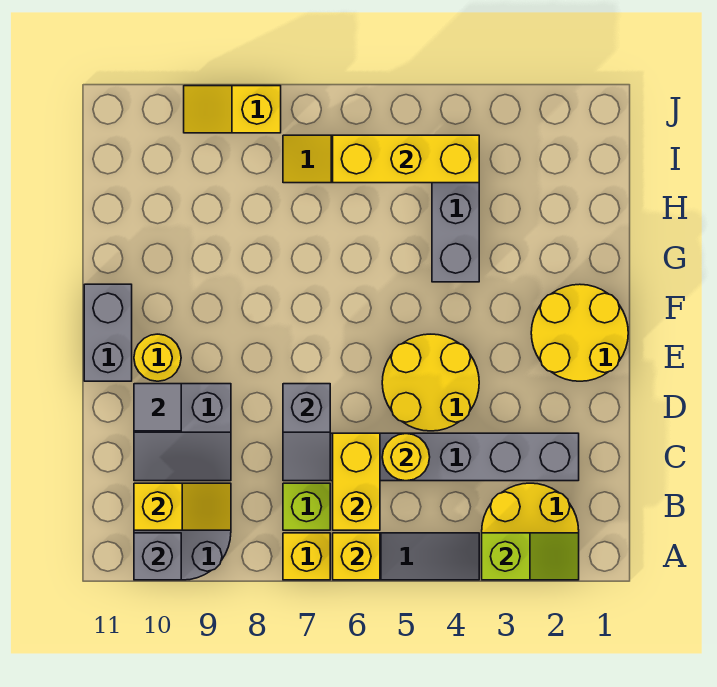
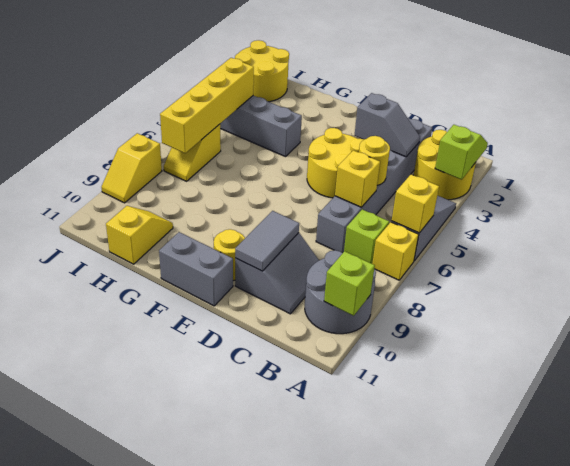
grey brick A10 level 2 -> lime brick A10 level 2
yellow brick B6:C6 level 2 -> yellow brick C6 level 2
yellow slope B9:B10 level 2 top 10 -> yellow slope H10:H11 level 1 top 11
grey slope C7:D7 level 2 top D -> grey slope C3:D3 level 2 top D
grey tile D10 level 2 -> grey tile D9:D10 level 2
yellow round brick E1:F2 level 1 -> yellow round brick I1:J2 level 1
yellow brick I4:I6 level 2 -> yellow brick I4:I7 level 2

